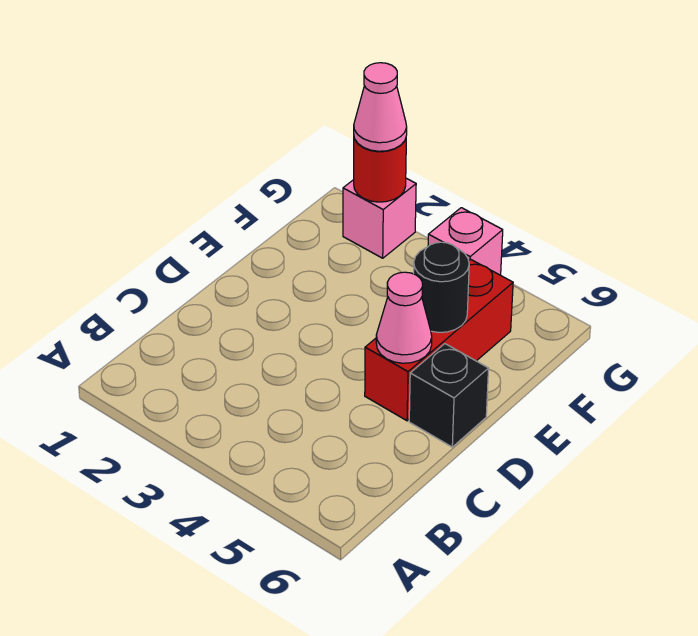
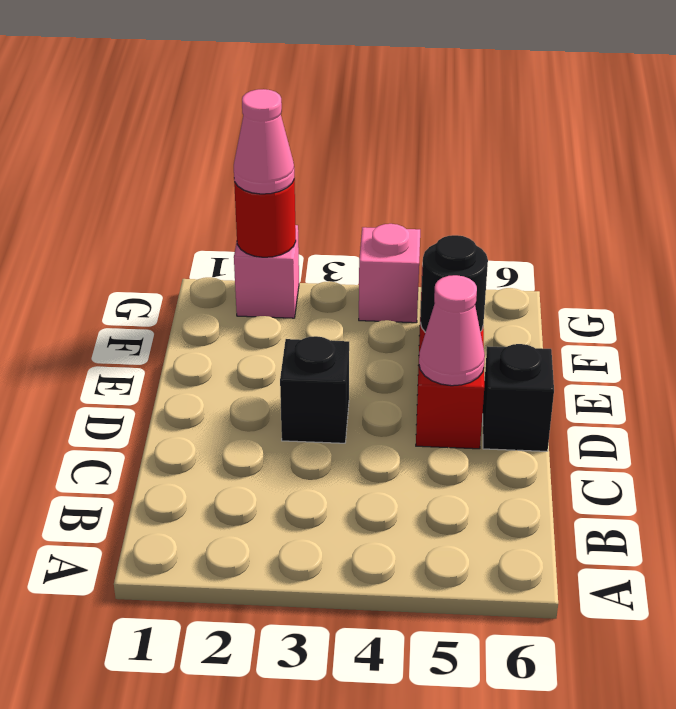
none -> black brick D3 level 1

